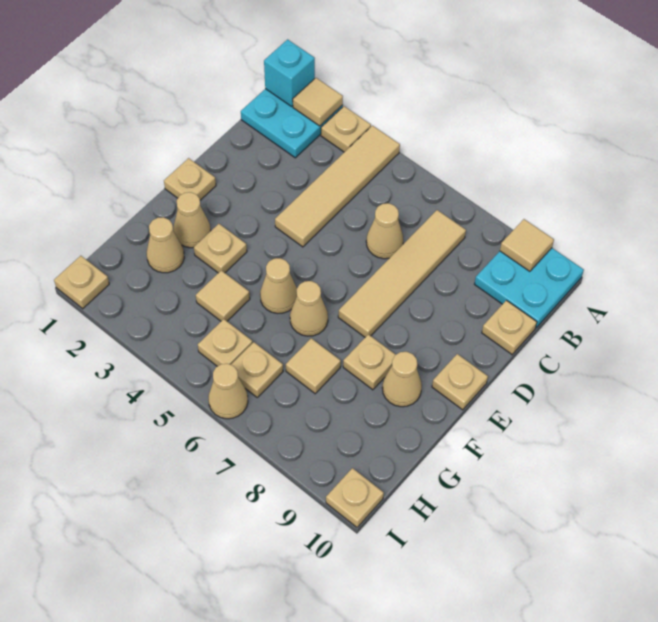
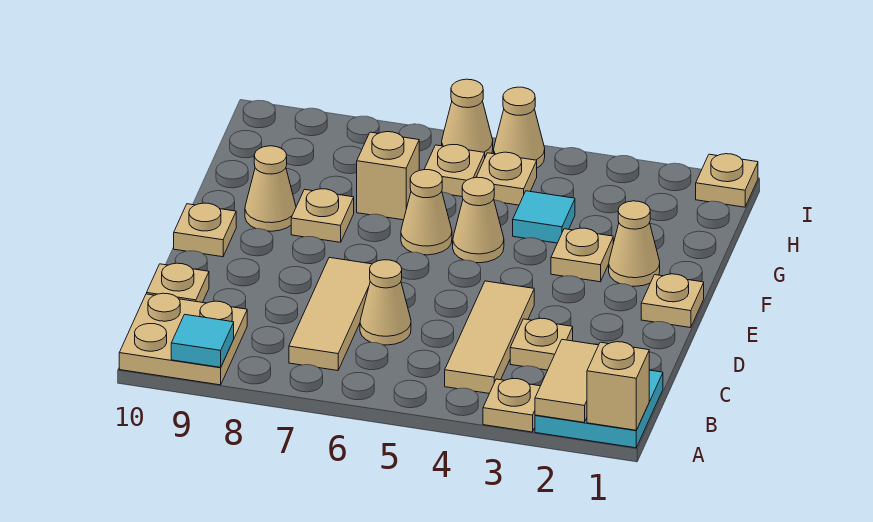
cyan brick A1 level 2 -> tan brick A1 level 2
tan tile A2 level 2 -> tan tile A2:B2 level 2
tan tile A4:D4 level 1 -> tan tile B4:D4 level 1
cyan plate A9:B10 level 1 -> tan plate A9:B10 level 1
tan tile A9 level 2 -> cyan tile A9 level 2
tan tile B7:E7 level 1 -> tan tile B7:D7 level 1
tan cone G2 level 1 -> tan cone I5 level 1
tan tile G4 level 1 -> cyan tile G4 level 1
tan tile G7 level 1 -> tan brick G7 level 1
tan plate I10 level 1 -> tan plate C3 level 1

